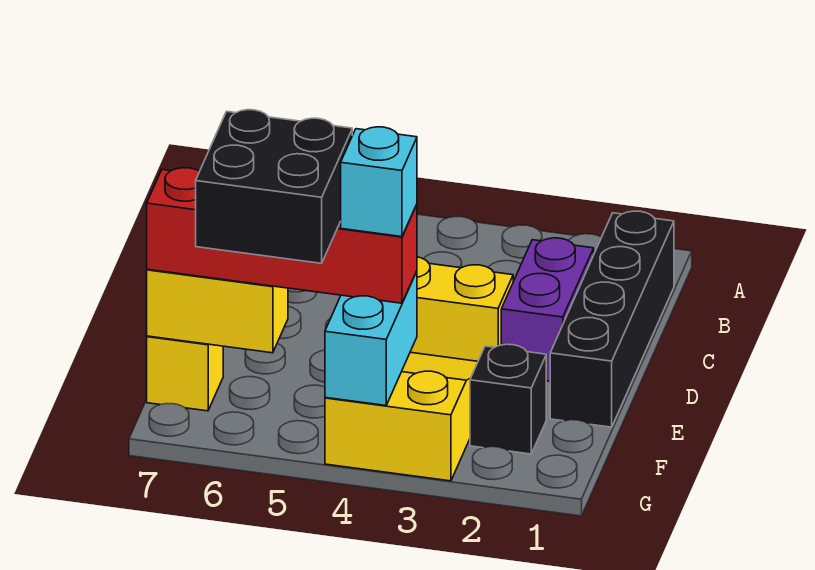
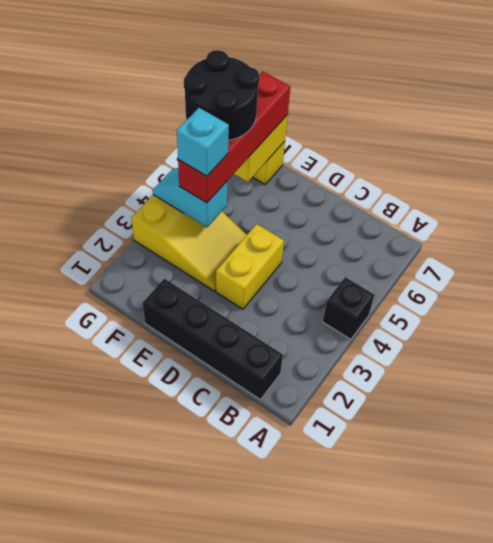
purple brick C2:D2 level 1 -> none
black brick F2 level 1 -> black brick A4 level 1
cyan brick F4:G4 level 2 -> cyan slope F4:G4 level 2 top F
black brick F5:G6 level 4 -> black round brick F5:G6 level 4

